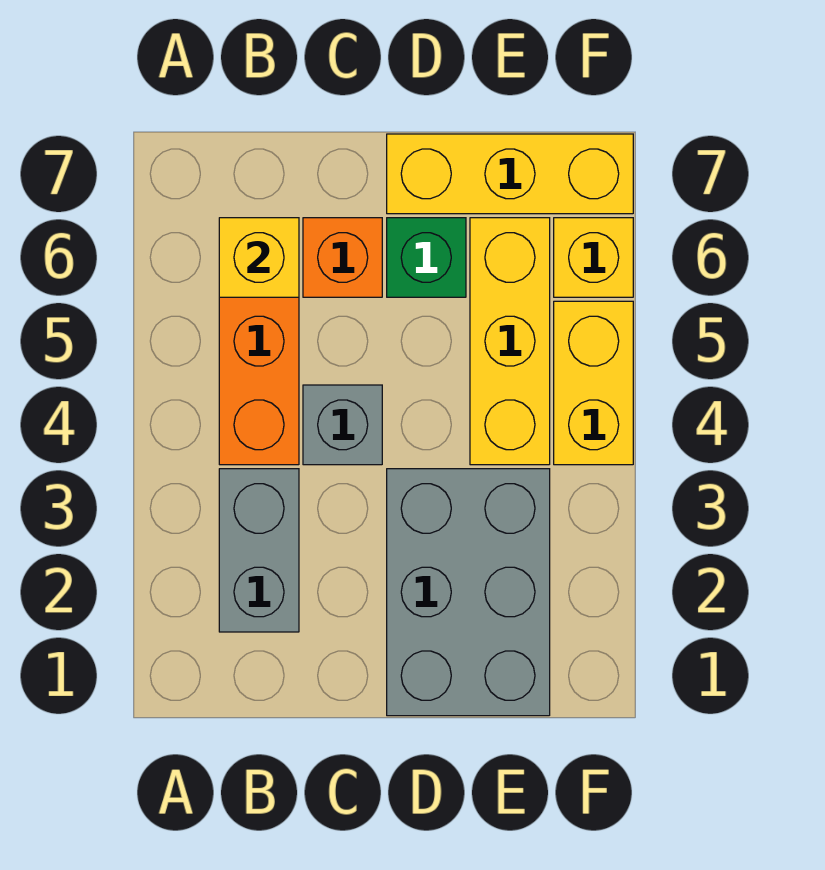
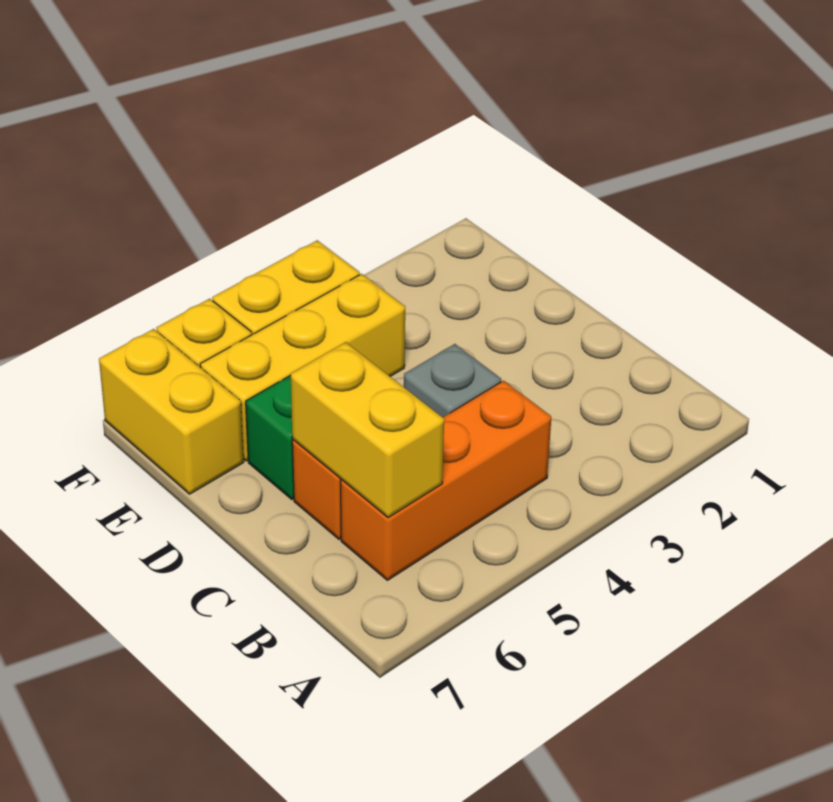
grey brick B2:B3 level 1 -> none
yellow brick B6 level 2 -> yellow brick B6:C6 level 2
grey brick D1:E3 level 1 -> none
yellow brick D7:F7 level 1 -> yellow brick E7:F7 level 1

